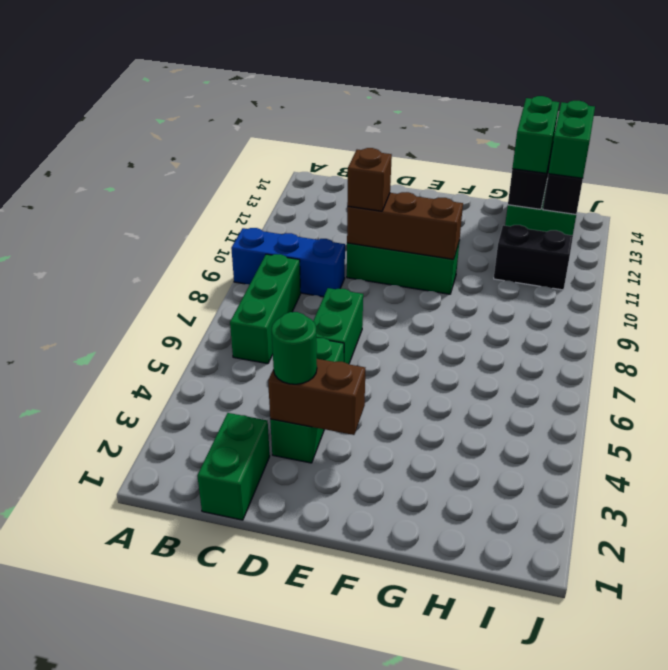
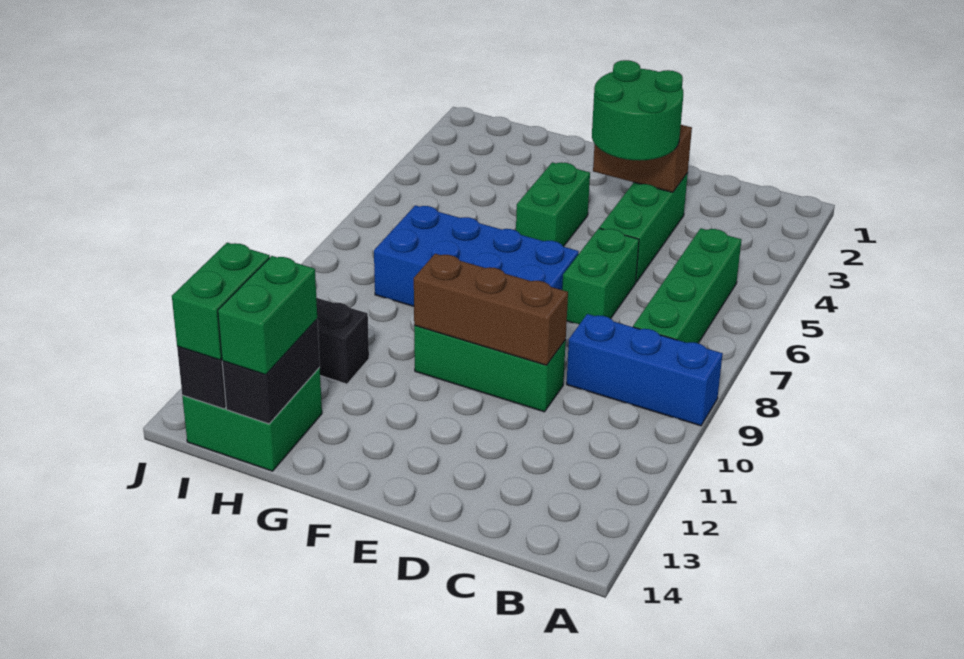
green brick B6:B8 level 1 -> green brick B5:B8 level 1
green brick C1:C2 level 1 -> green brick F4:F5 level 1
green round brick D3 level 3 -> green round brick D3:E4 level 3
brown brick D10 level 3 -> none
none -> blue brick E7:H8 level 1

